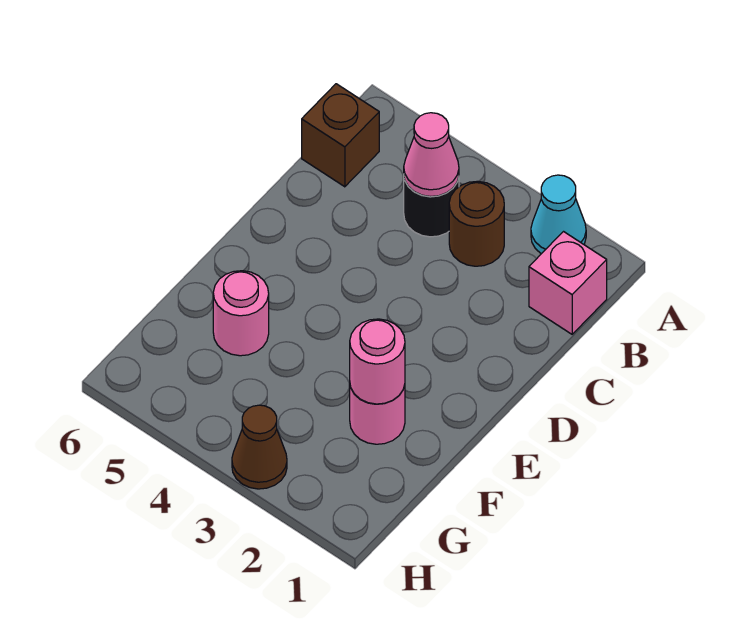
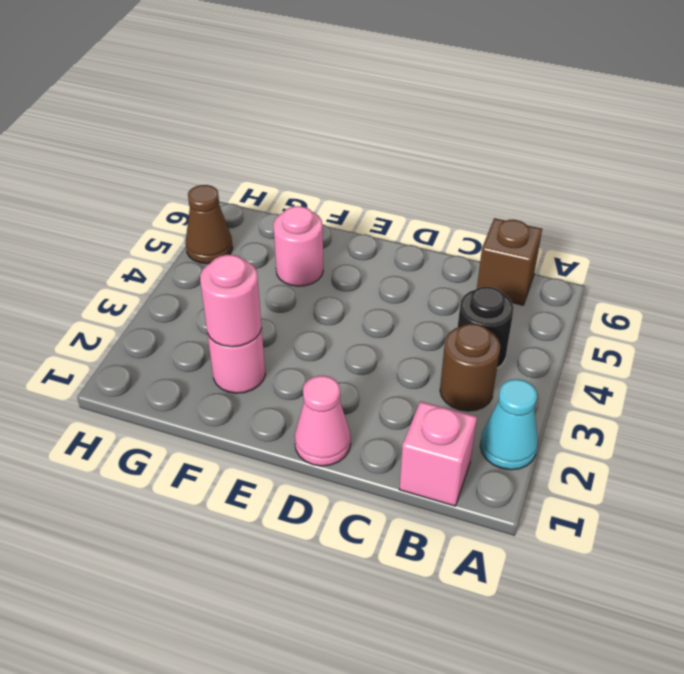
pink cone B4 level 2 -> pink cone D1 level 1
brown cone H3 level 1 -> brown cone H5 level 1

